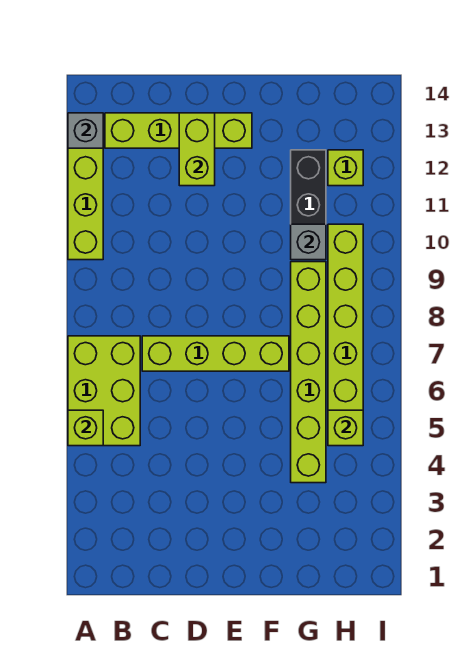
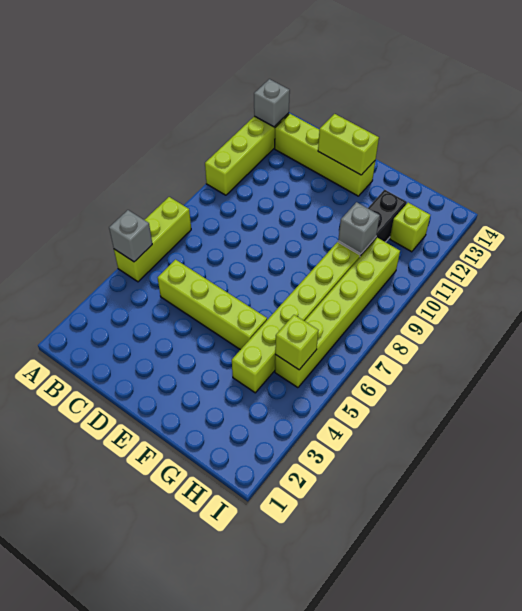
lime brick A5:B7 level 1 -> lime brick A5:A7 level 1
lime brick A5 level 2 -> grey brick A5 level 2
lime brick C7:F7 level 1 -> lime brick C5:F5 level 1
lime brick D12:D13 level 2 -> lime brick D13:E13 level 2

